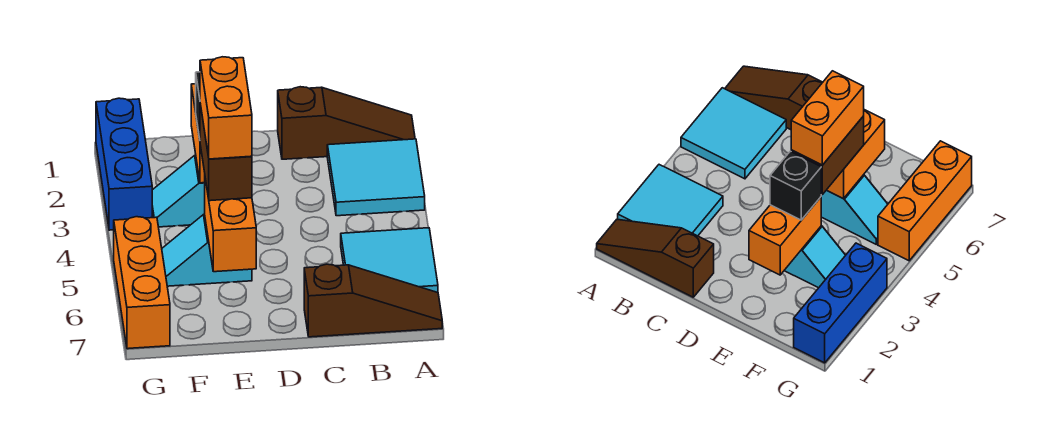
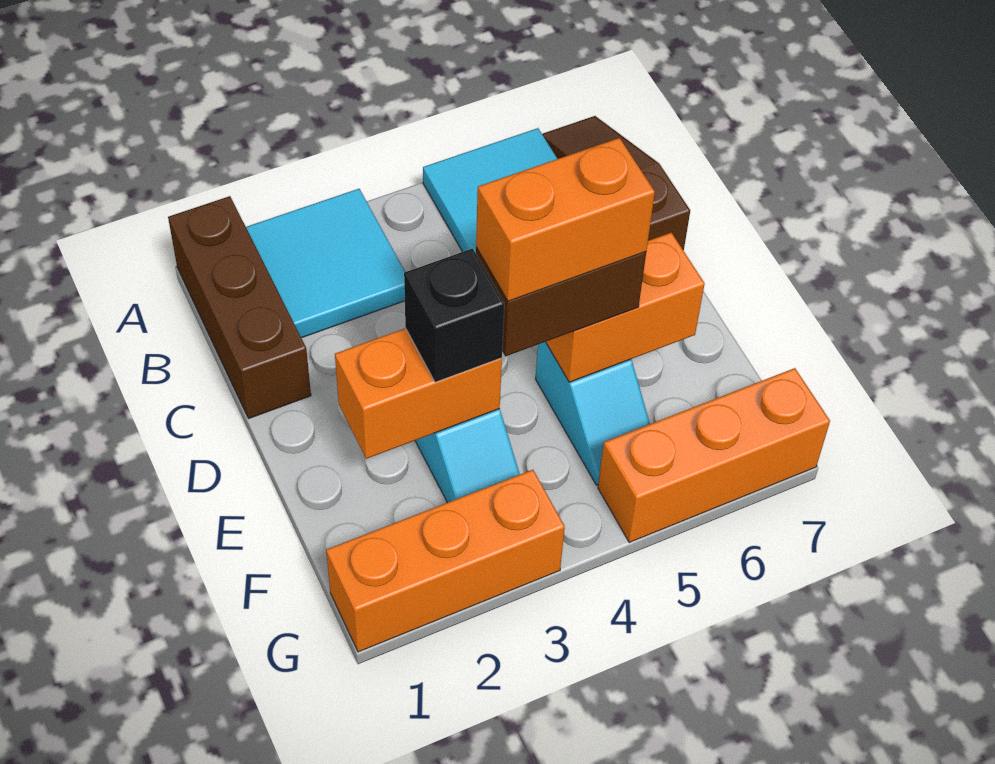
brown slope A1:C1 level 1 top C -> brown brick A1:C1 level 1
blue brick G1:G3 level 1 -> orange brick G1:G3 level 1

